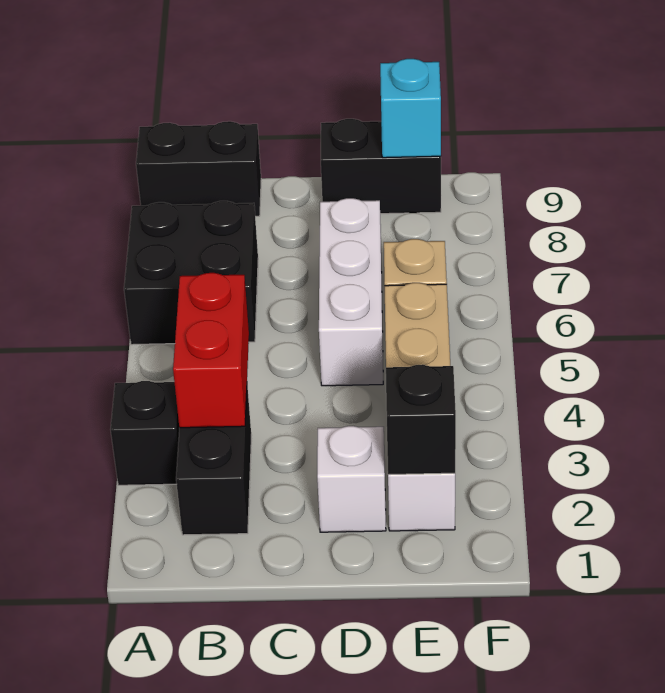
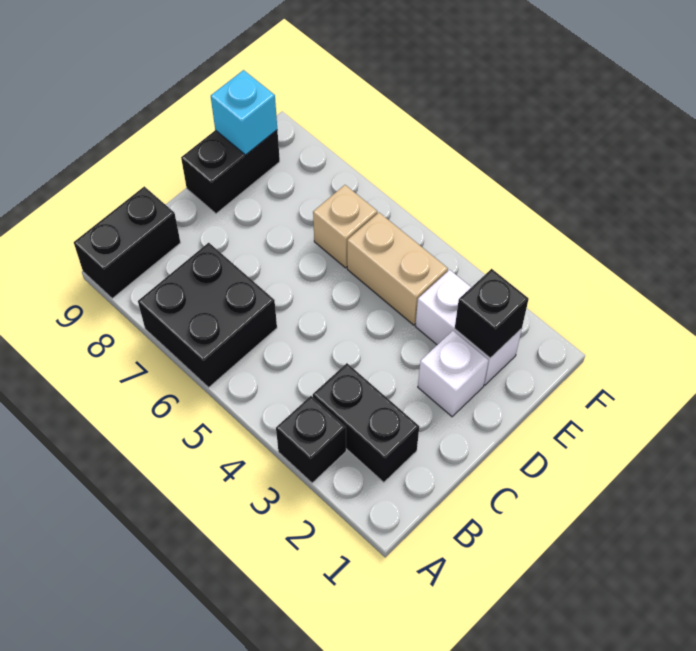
red brick B3:B4 level 2 -> none
white brick D5:D7 level 1 -> none

